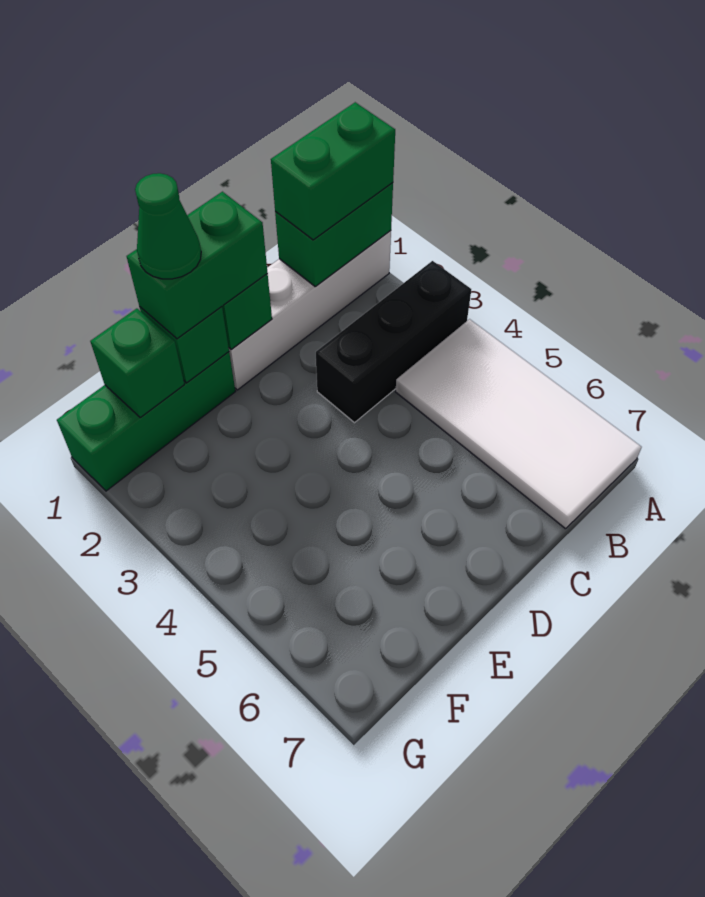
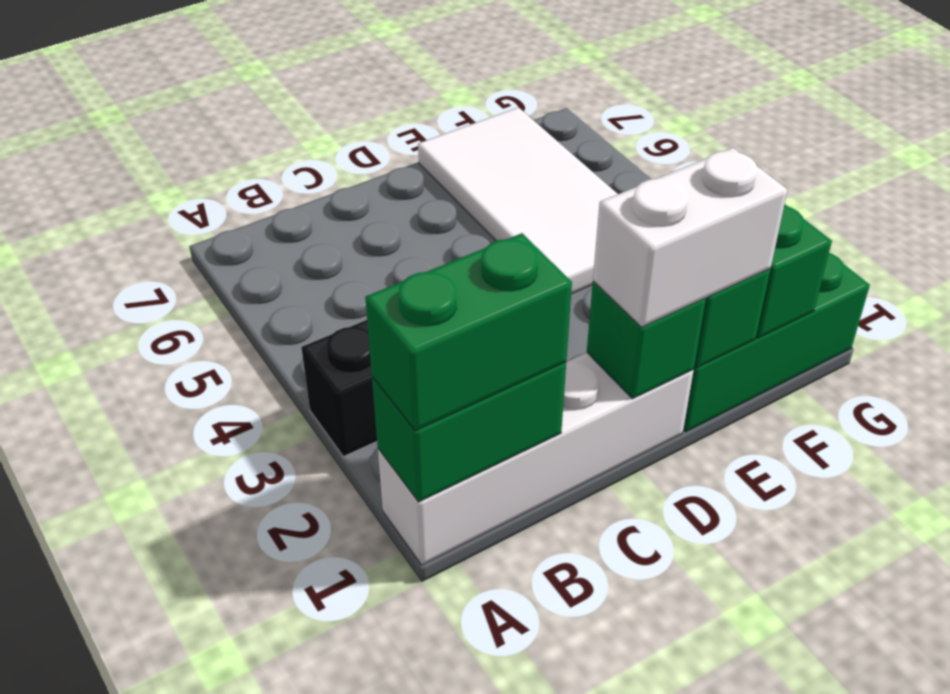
white tile A4:B7 level 1 -> white tile E4:F7 level 1
green brick D1:E1 level 3 -> white brick D1:E1 level 3
green cone E1 level 4 -> none

